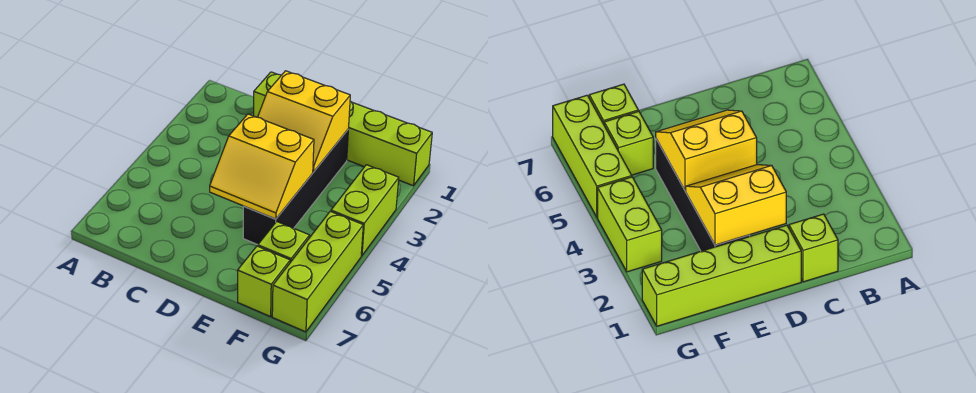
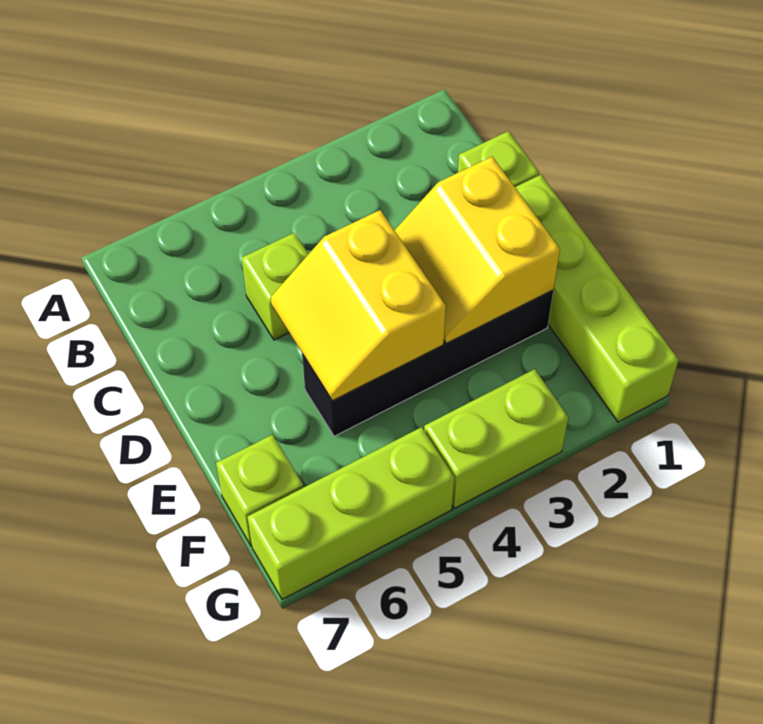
lime brick F6 level 1 -> lime brick C5 level 1

